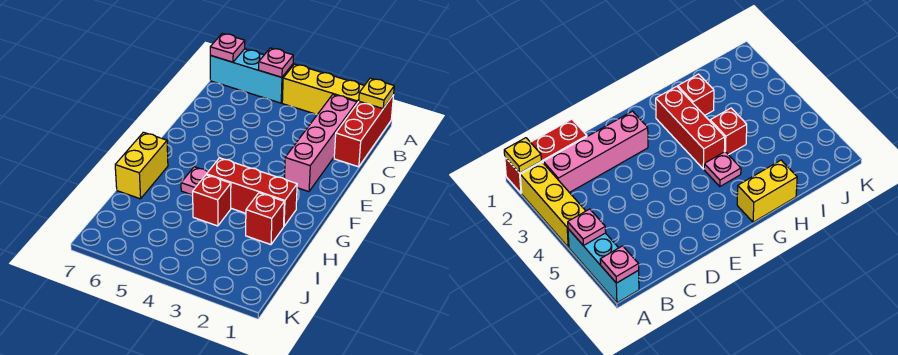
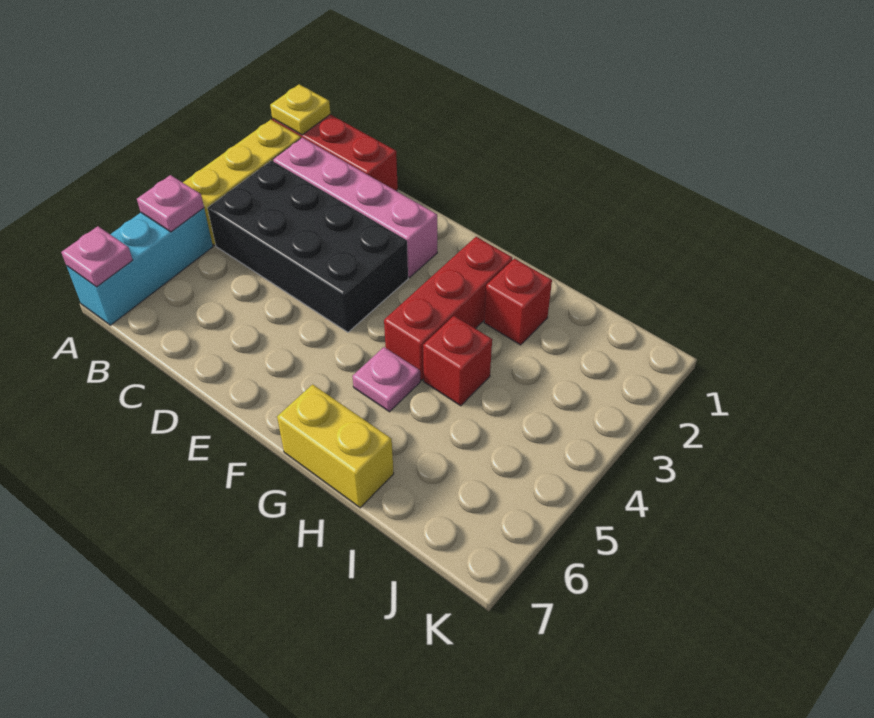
none -> black brick B3:E4 level 1

